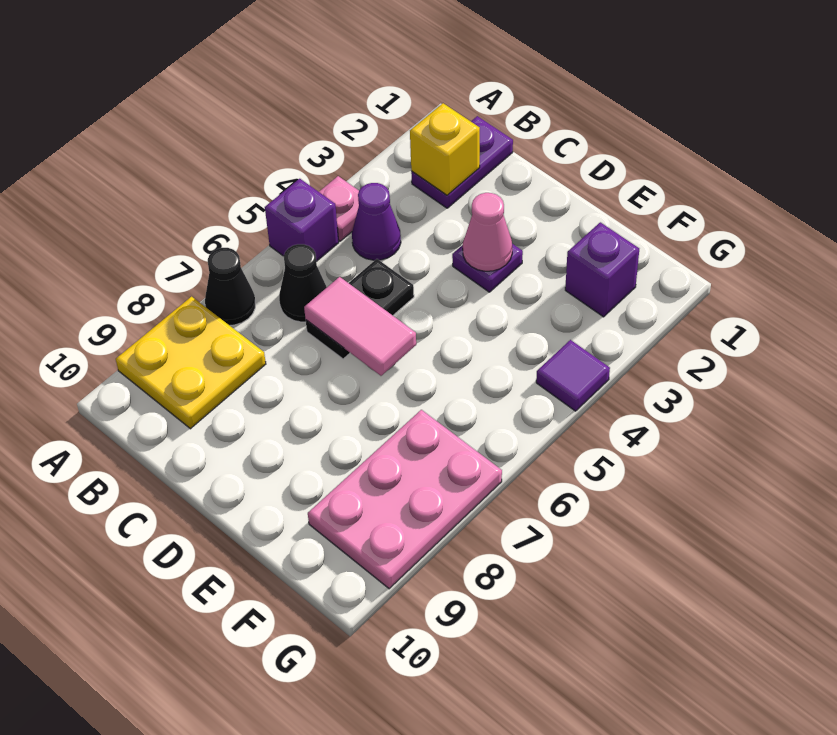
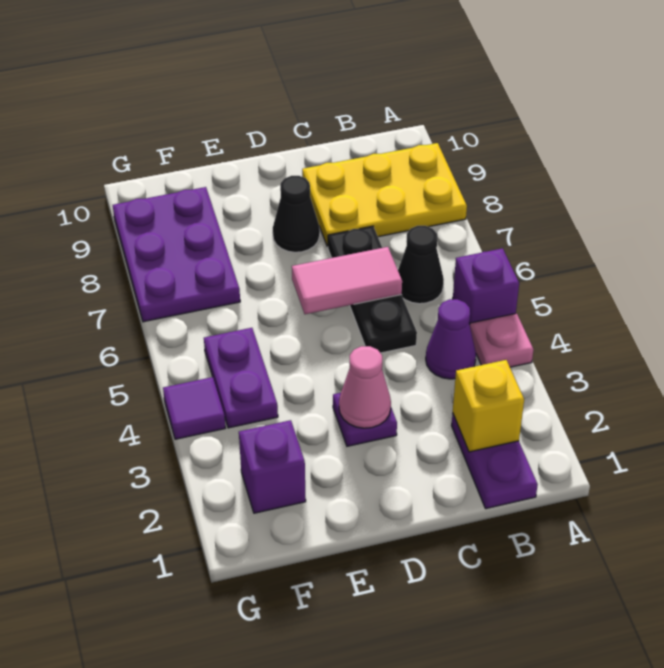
black cone A7 level 1 -> black cone D8 level 1
yellow plate A8:B9 level 1 -> yellow plate A8:C9 level 1
black plate C5:C6 level 1 -> black plate C5:C7 level 1
none -> purple plate F4:F5 level 1
pink plate F7:G9 level 1 -> purple plate F7:G9 level 1

